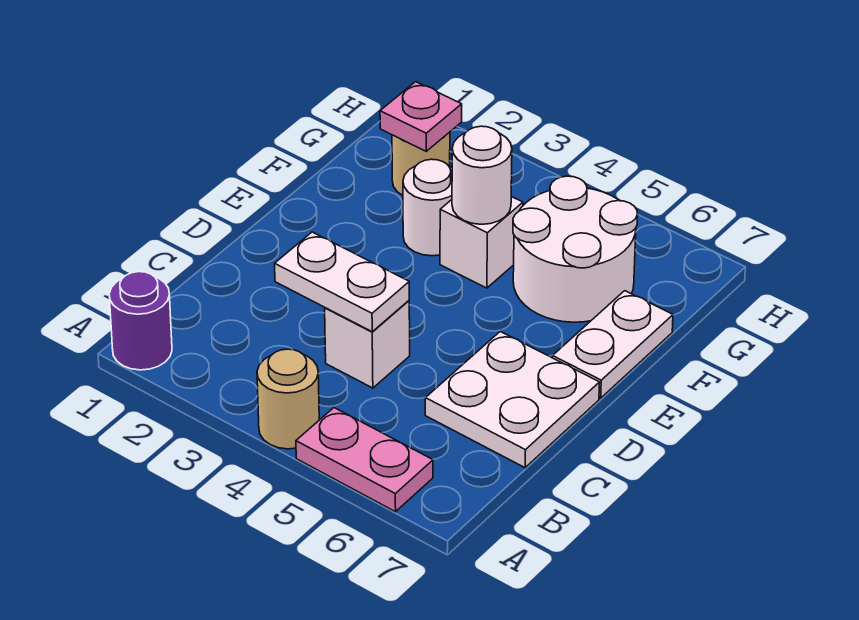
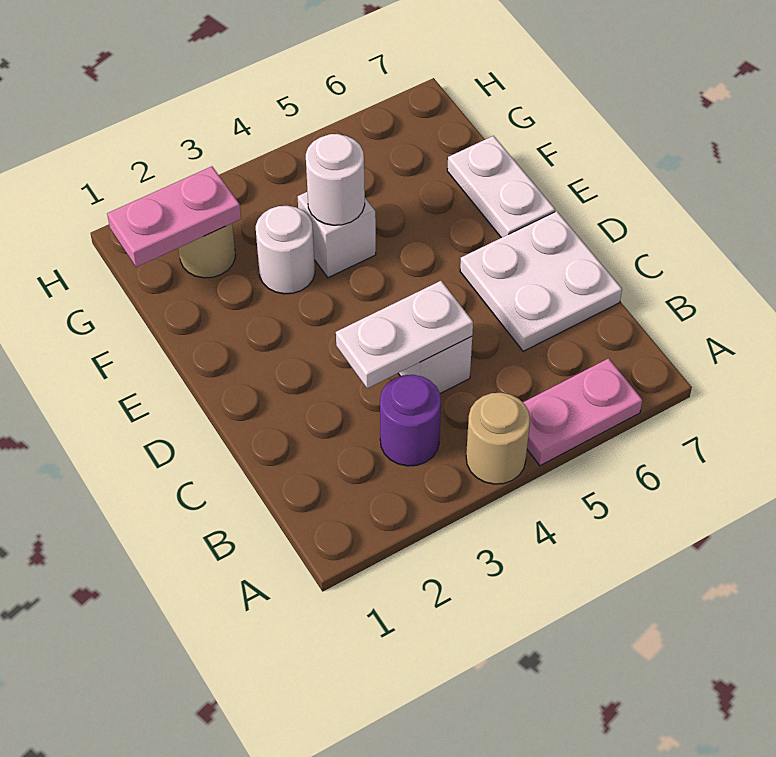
purple round brick A1 level 1 -> purple round brick B3 level 1
white round brick F5:G6 level 1 -> none
pink plate G2 level 2 -> pink plate G1:G2 level 2

